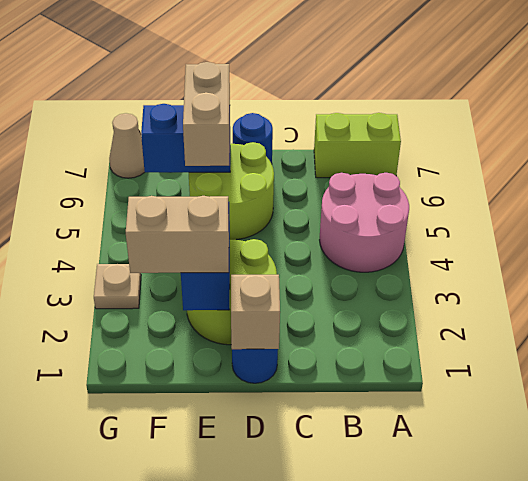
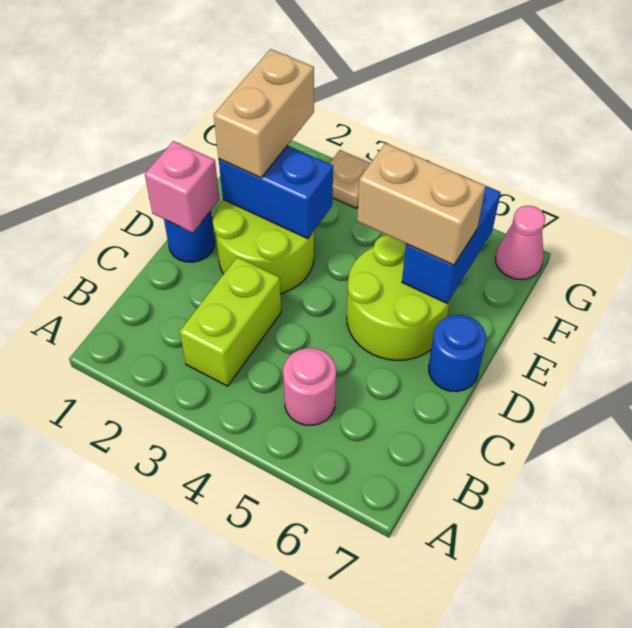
pink round brick A4:B5 level 1 -> pink round brick B5 level 1
lime brick A7:B7 level 1 -> lime brick B3:C3 level 1
tan brick D1 level 2 -> pink brick D1 level 2
tan cone G7 level 1 -> pink cone G7 level 1

